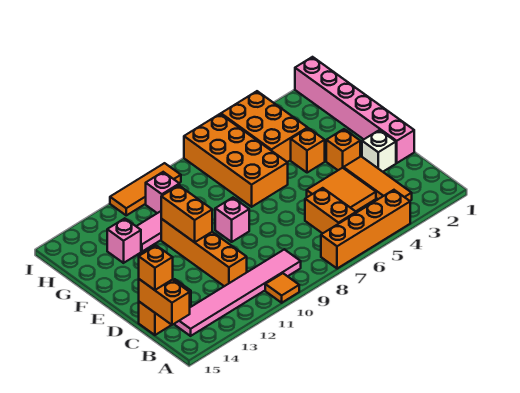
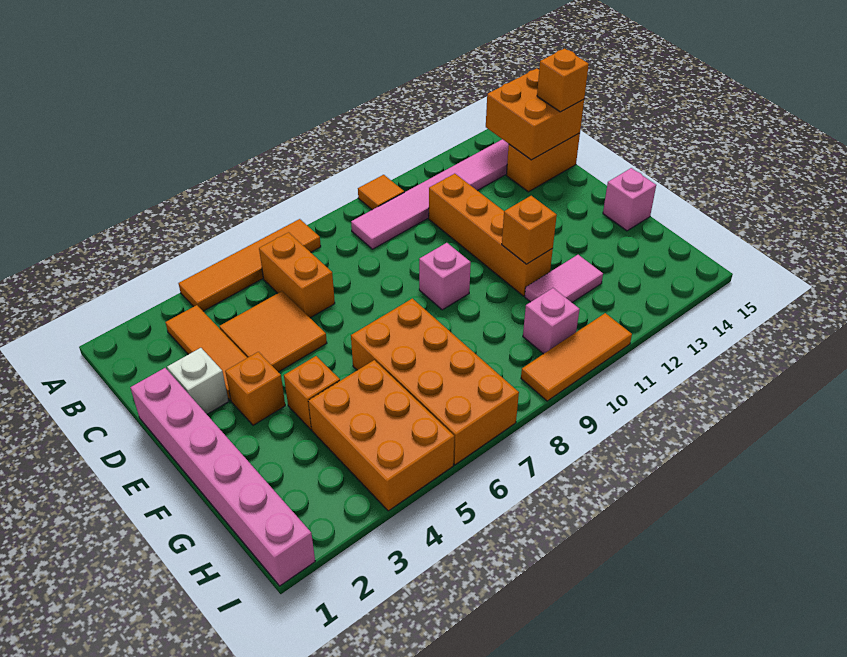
orange brick A4:A7 level 1 -> orange tile A4:A7 level 1
orange brick B15:C15 level 2 -> orange brick B14:C15 level 2
orange brick E11:F11 level 2 -> orange brick F11 level 2
pink brick G13 level 1 -> pink brick F15 level 1

